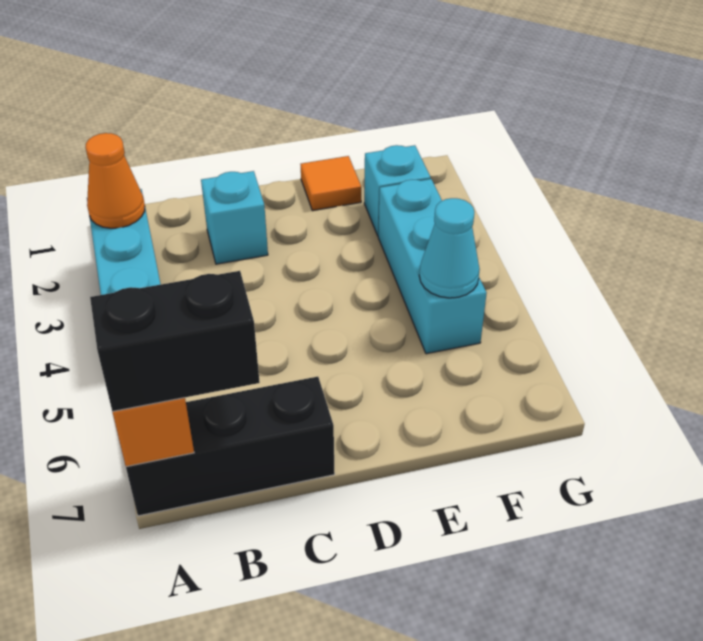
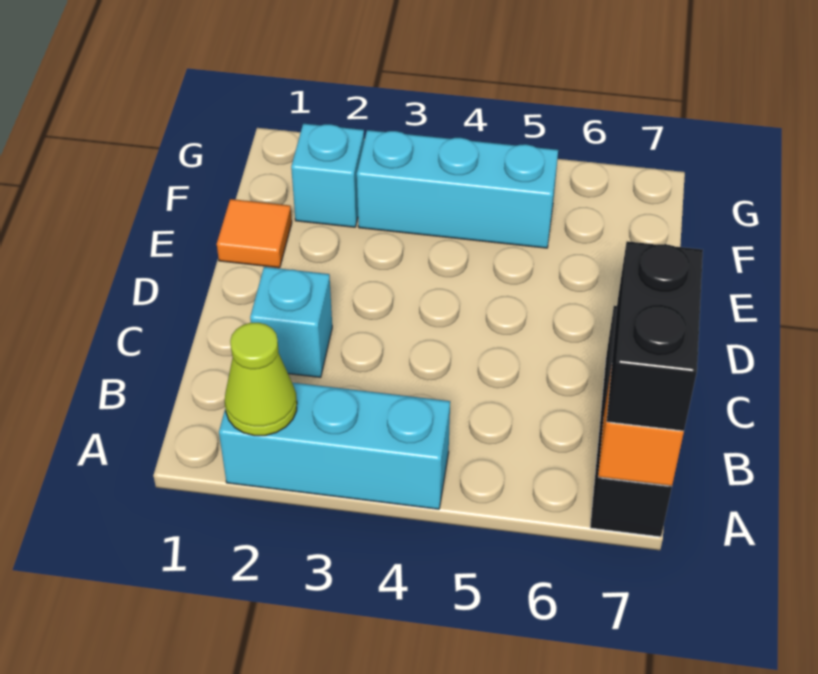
orange cone A2 level 2 -> lime cone A2 level 2
cyan cone F5 level 2 -> none

